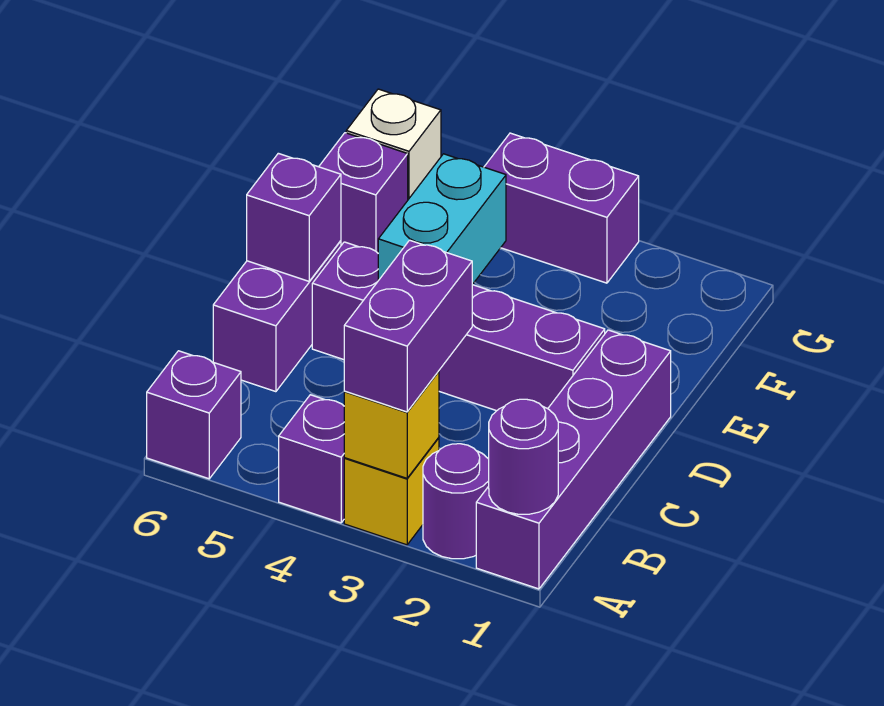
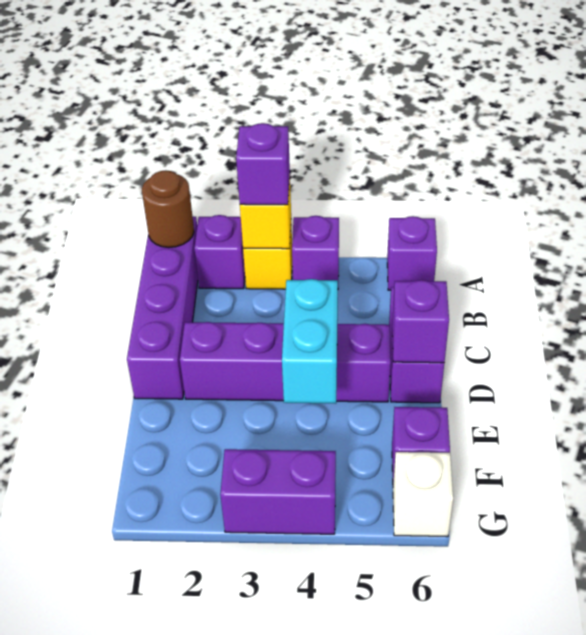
purple round brick A1 level 2 -> brown round brick A1 level 2
purple round brick A2 level 1 -> purple brick A2 level 1
purple brick A3:B3 level 3 -> purple brick A3 level 3

